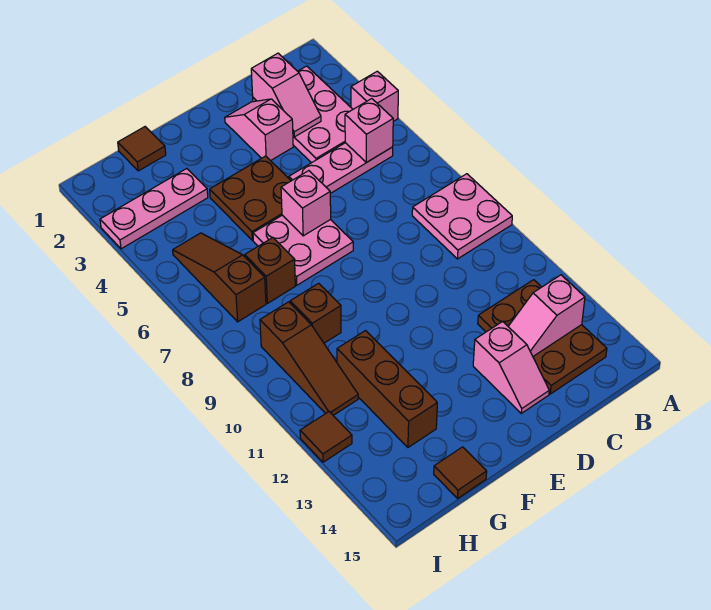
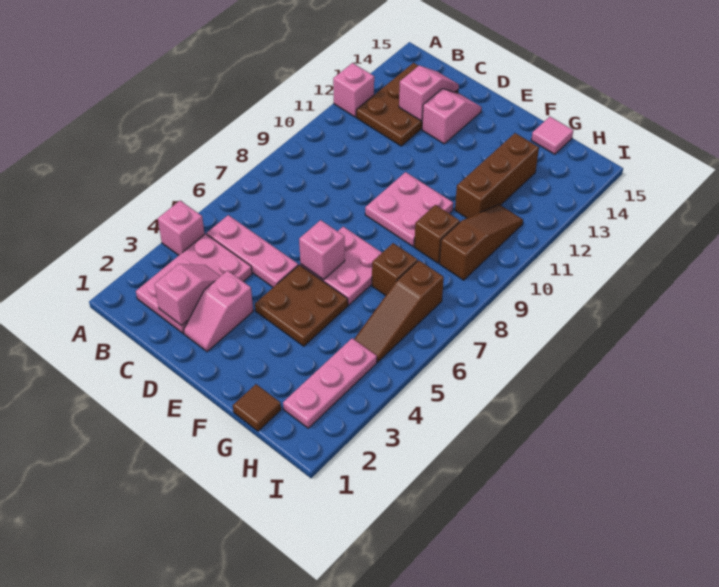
pink plate A8:B9 level 1 -> pink plate E9:F10 level 1
pink brick B5 level 2 -> pink brick A12 level 1
pink slope B13:C13 level 2 top B -> pink slope C13:C14 level 2 top 13
pink plate G3:I3 level 1 -> pink plate H2:H4 level 1
brown tile G15 level 1 -> pink tile G15 level 1
brown tile I12 level 1 -> none

